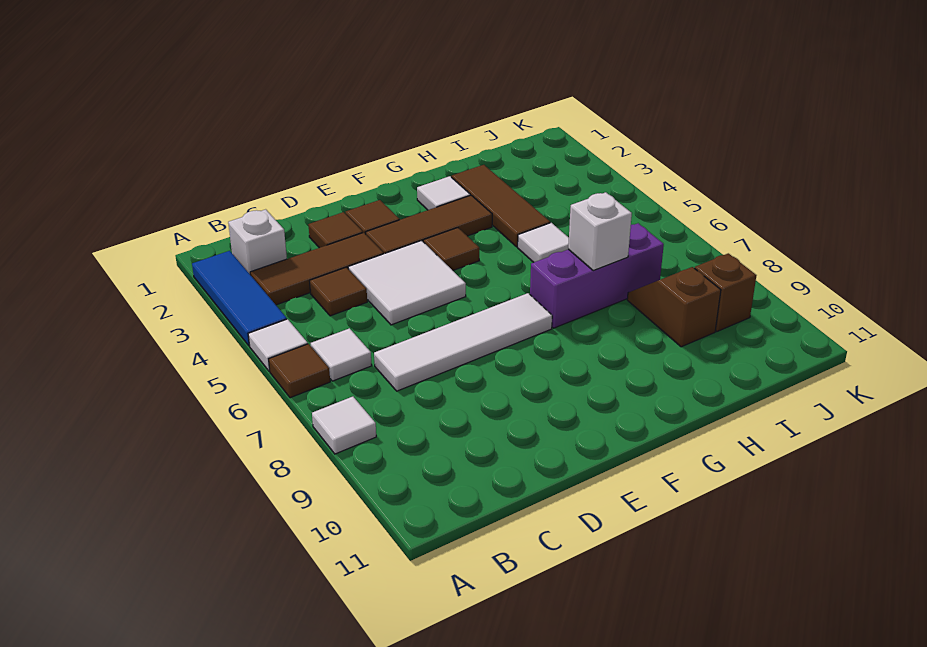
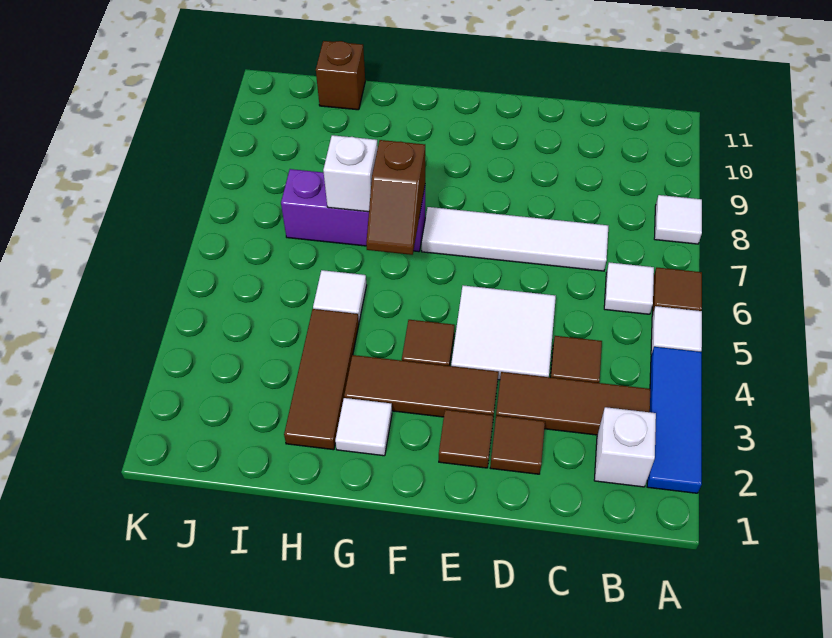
brown slope I8:I9 level 1 top 9 -> brown slope G6:G7 level 2 top 7
brown brick J9 level 1 -> brown brick I11 level 1

